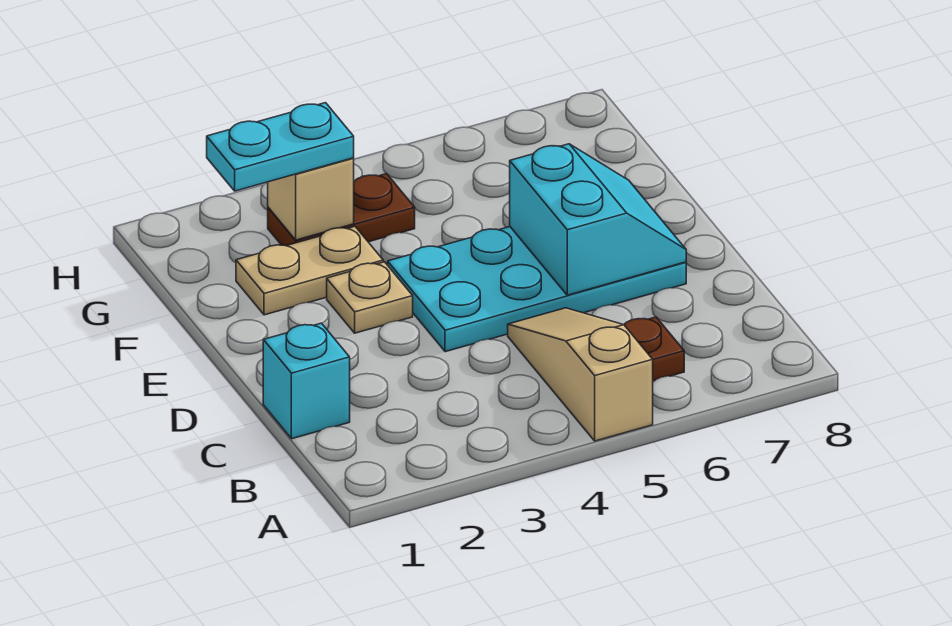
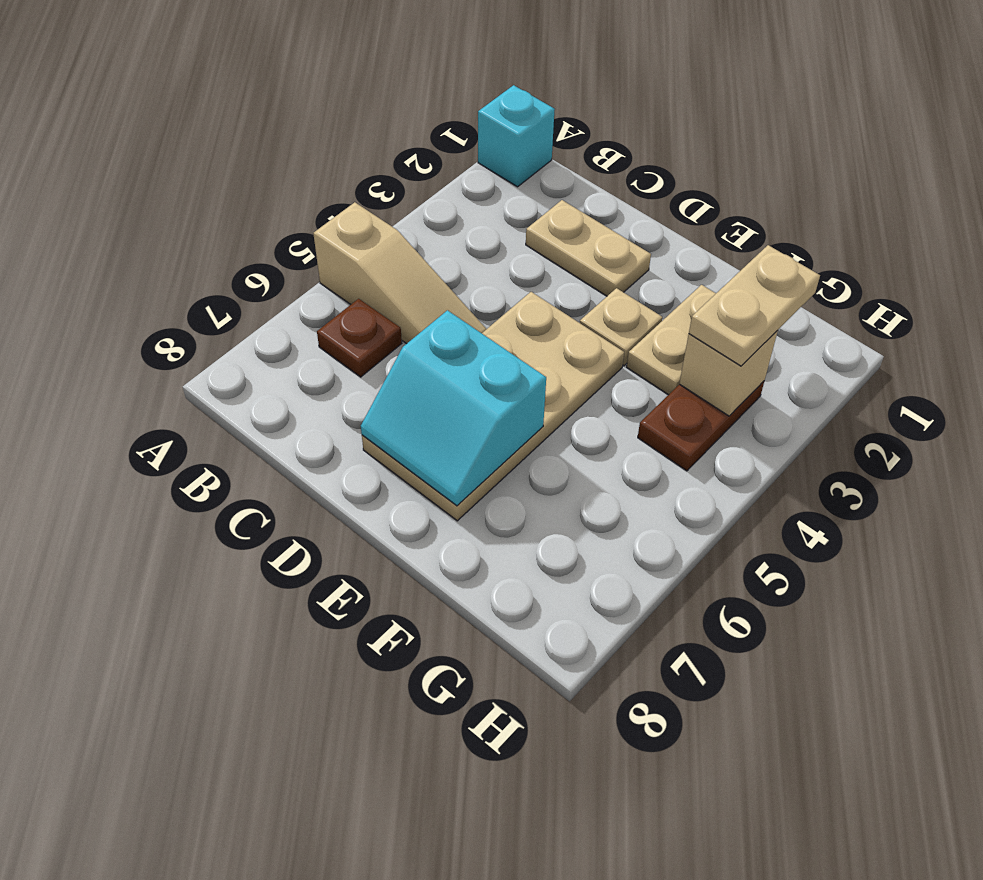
cyan brick C1 level 1 -> cyan brick A1 level 1
none -> tan plate C2:D2 level 1
cyan plate D4:E7 level 1 -> tan plate D4:E7 level 1
cyan plate G2:G3 level 3 -> tan plate G2:G3 level 3

